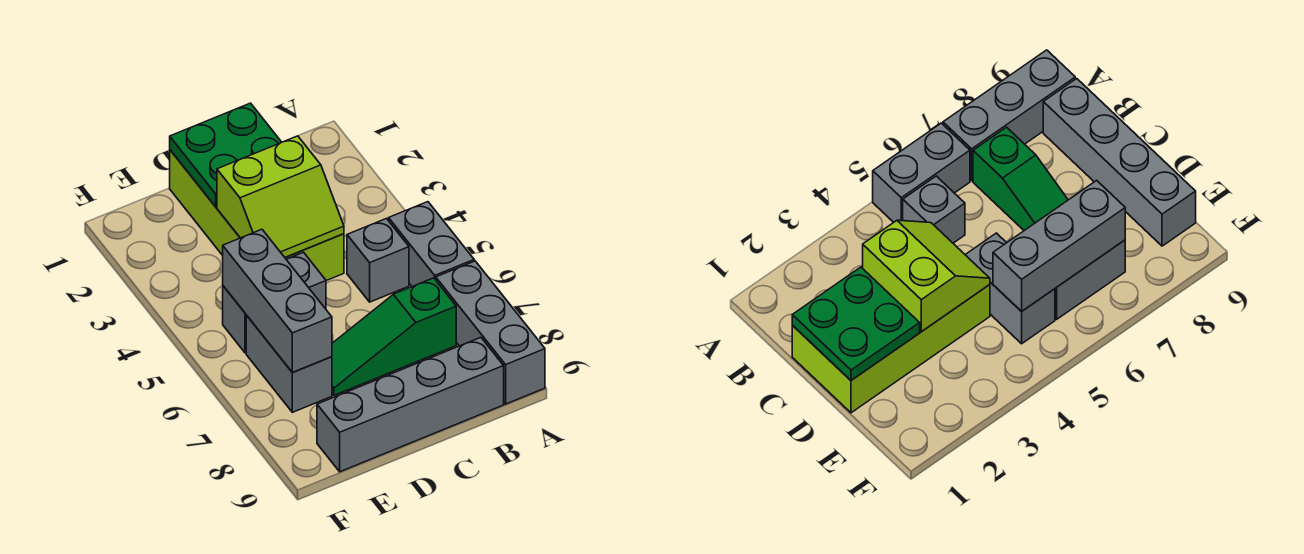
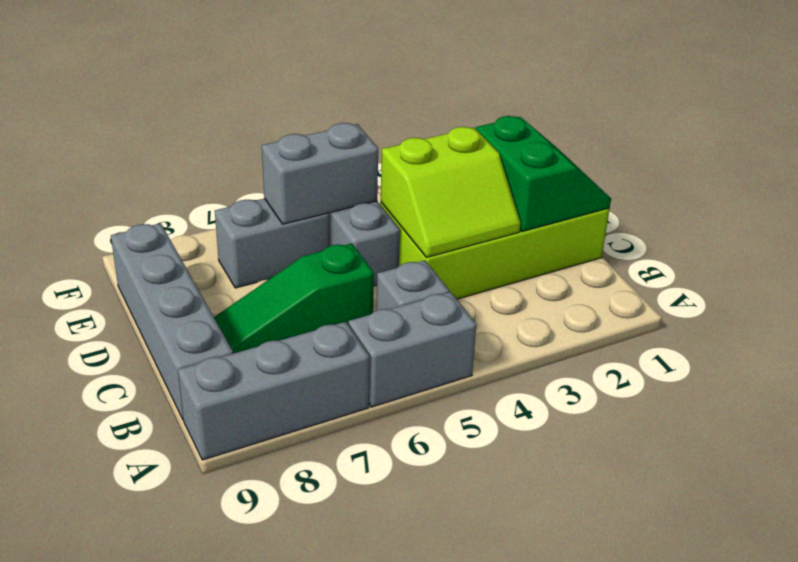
green slope B7:D7 level 1 top B -> green slope C6:C8 level 1 top 6
green plate C1:D2 level 2 -> green slope C1:D2 level 2 top 2
lime slope C3:D4 level 2 top 3 -> lime slope C3:D4 level 2 top D
grey brick E5:E7 level 2 -> grey brick E5:E6 level 2

